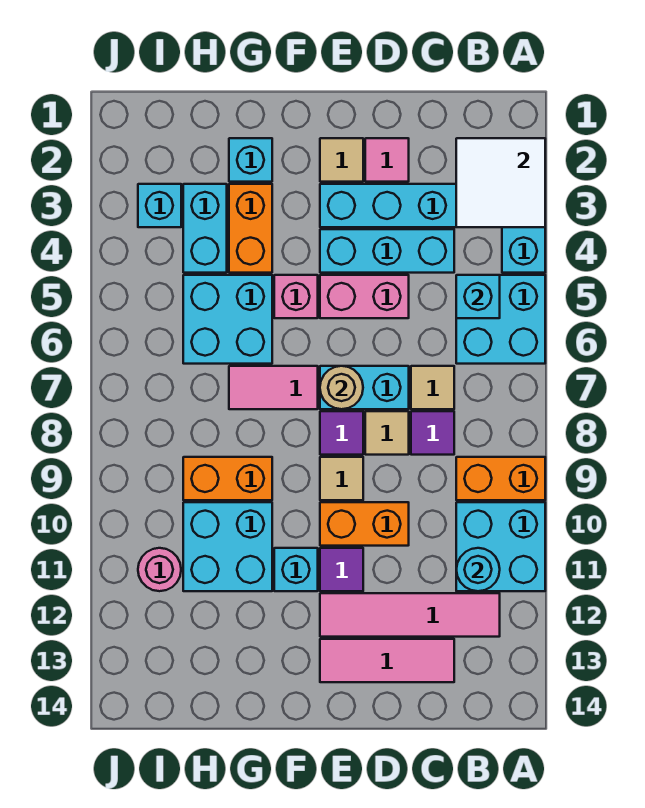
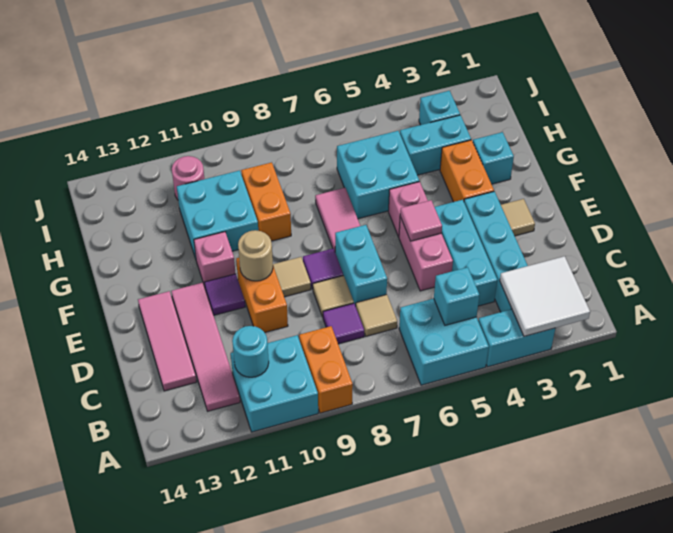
pink tile D2 level 1 -> pink tile E5 level 2
tan round brick E7 level 2 -> tan round brick E10 level 2
cyan brick F11 level 1 -> pink brick F11 level 1
orange brick G3:G4 level 1 -> orange brick F3:G3 level 1

